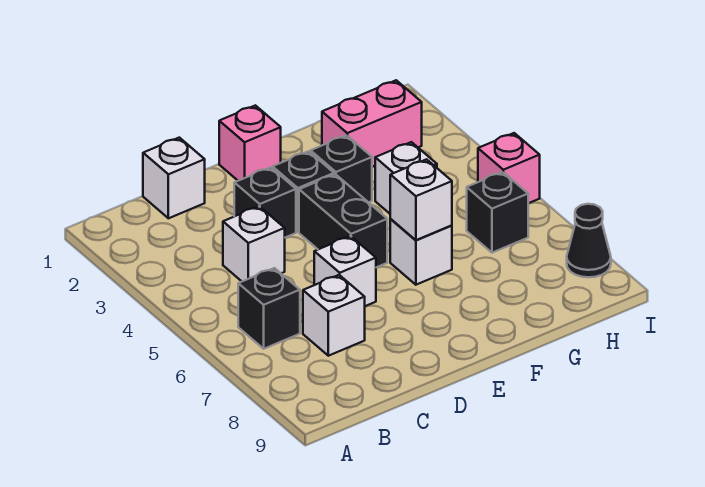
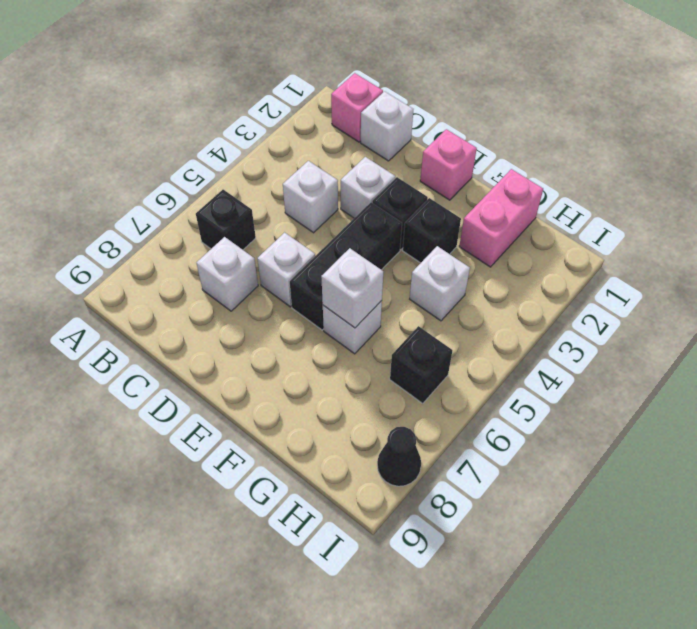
black brick D3 level 1 -> white brick D3 level 1
black brick E4:E5 level 1 -> black brick E4:E6 level 1
pink brick G2:H2 level 1 -> pink brick G1:G2 level 1
pink brick I5 level 1 -> pink brick B1 level 1

